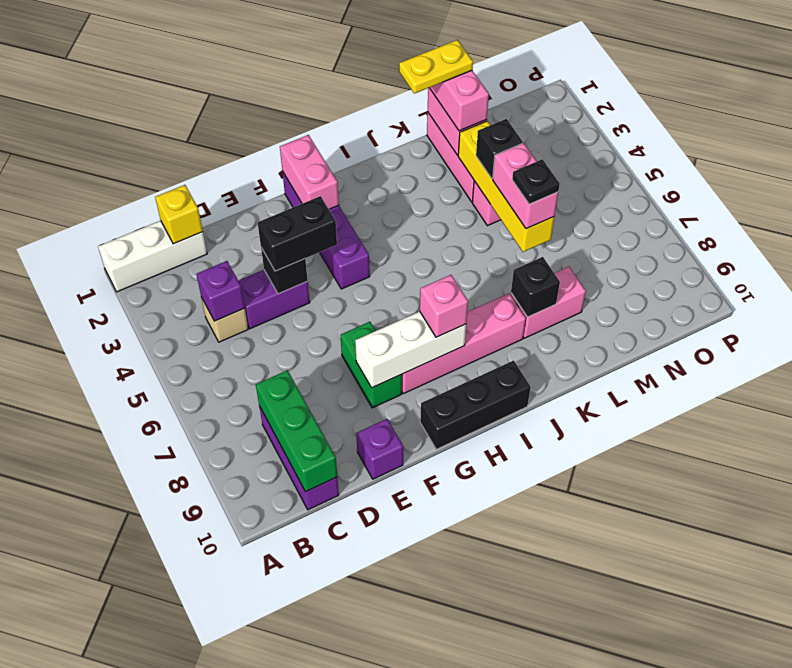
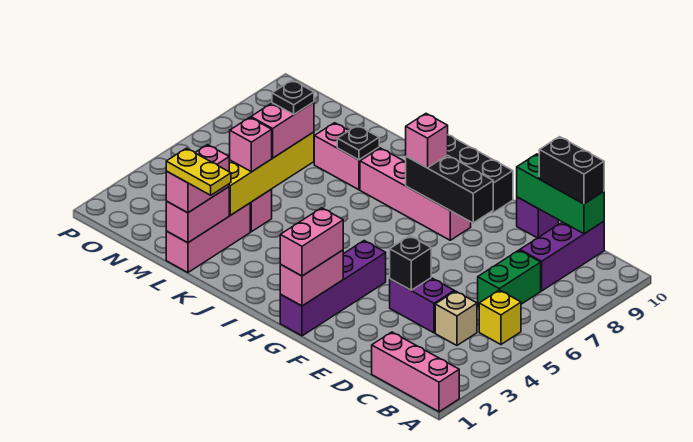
white brick A1:C1 level 1 -> pink brick A1:C1 level 1
yellow brick C1 level 2 -> yellow brick B5 level 1
purple brick C4 level 2 -> none
green brick C8:C10 level 2 -> green brick C10:E10 level 2
black brick E4:F4 level 3 -> black brick C10:D10 level 3
green brick F7:F8 level 1 -> green brick C6:C7 level 1
white brick F8:H8 level 2 -> black brick F8:H8 level 2
none -> pink brick G1:G2 level 3
black brick K8 level 2 -> black plate K8 level 2
black brick L4 level 3 -> pink brick L4 level 3

